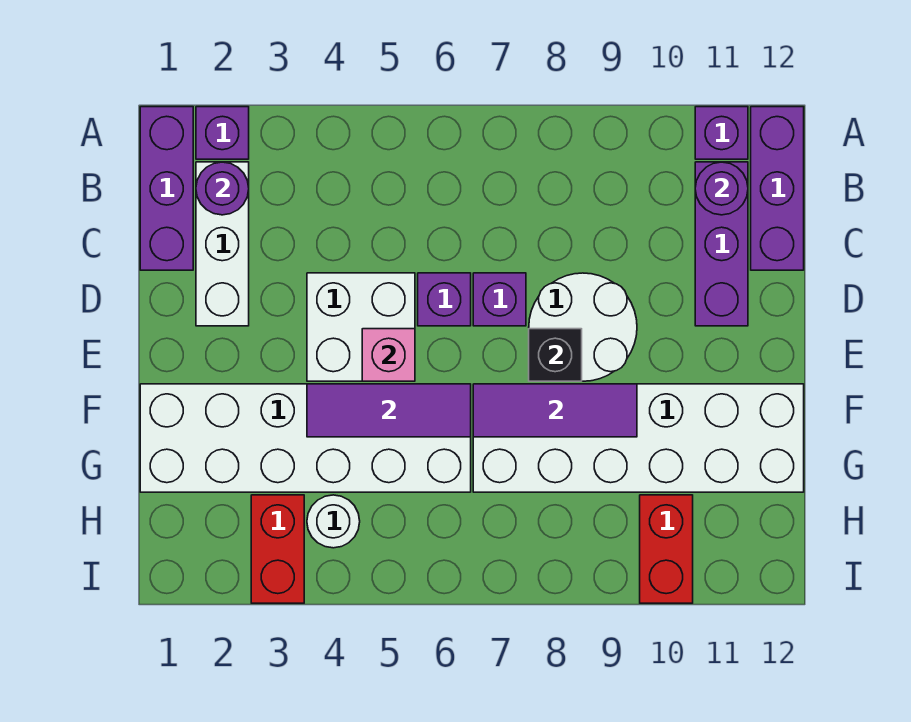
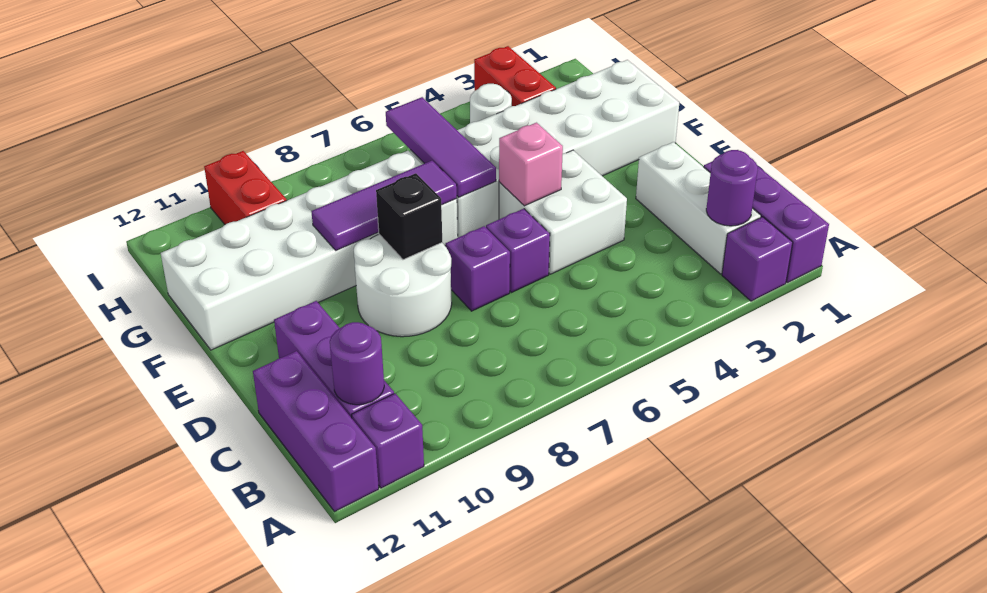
purple tile F4:F6 level 2 -> purple tile F6:H6 level 2

